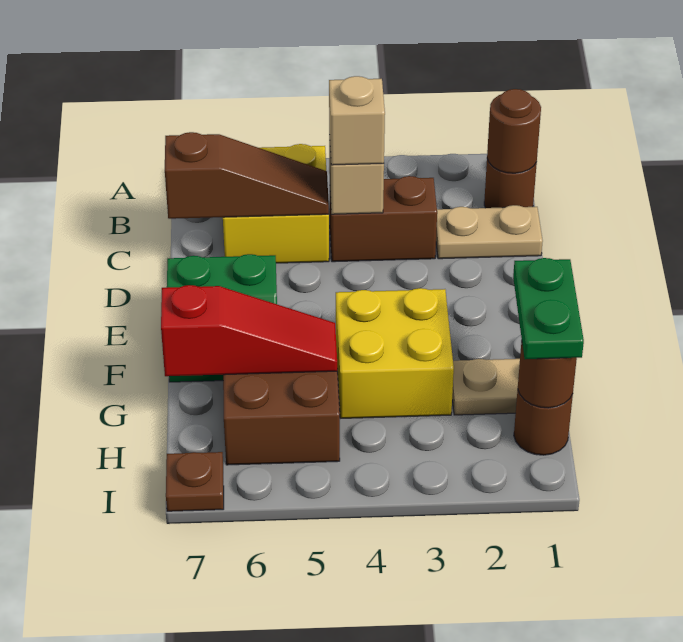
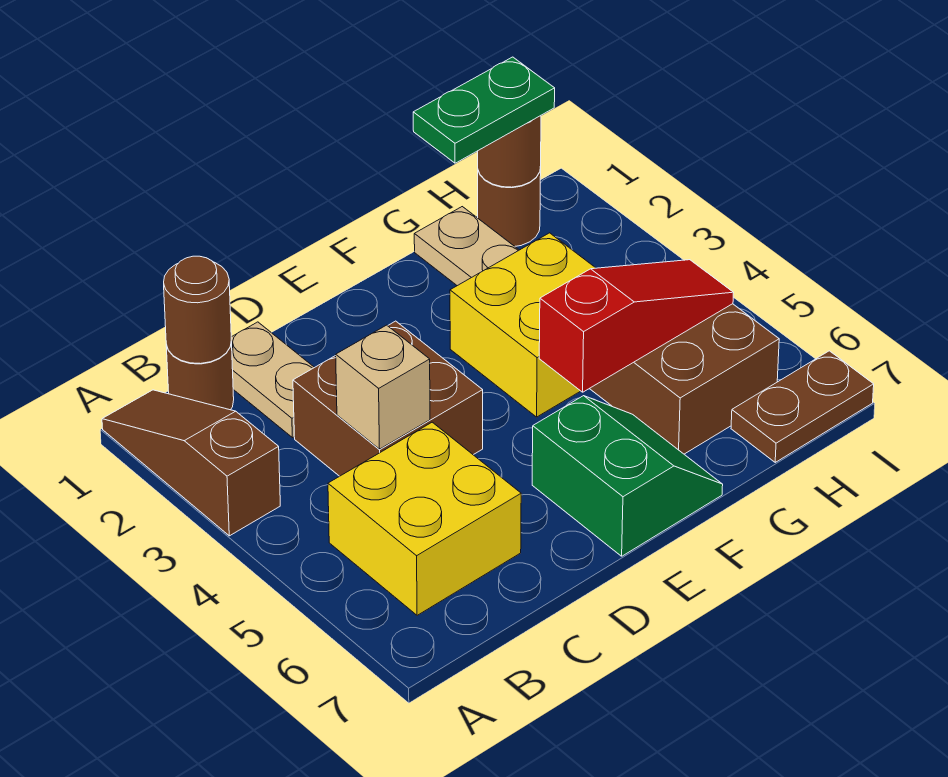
brown brick C3:C4 level 1 -> brown brick C3:D4 level 1
tan brick C4 level 3 -> none
brown slope C5:C7 level 2 top 7 -> brown slope A1:A3 level 1 top 3
red slope G5:G7 level 2 top 7 -> red slope F5:H5 level 2 top F
brown plate I7 level 1 -> brown plate H7:I7 level 1

